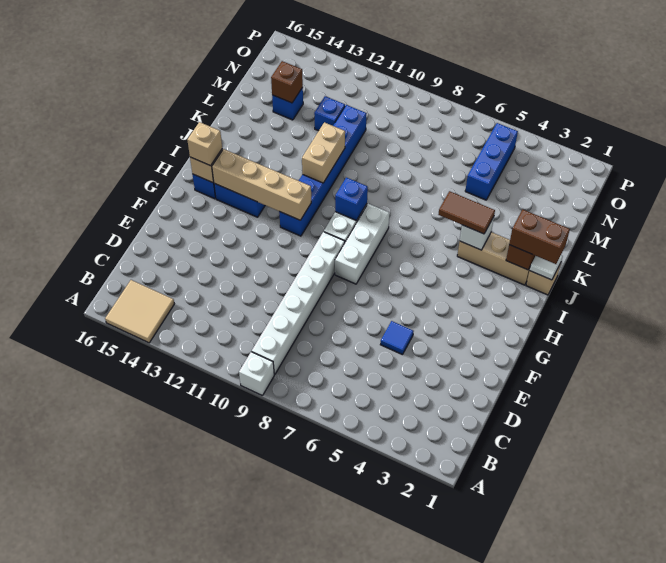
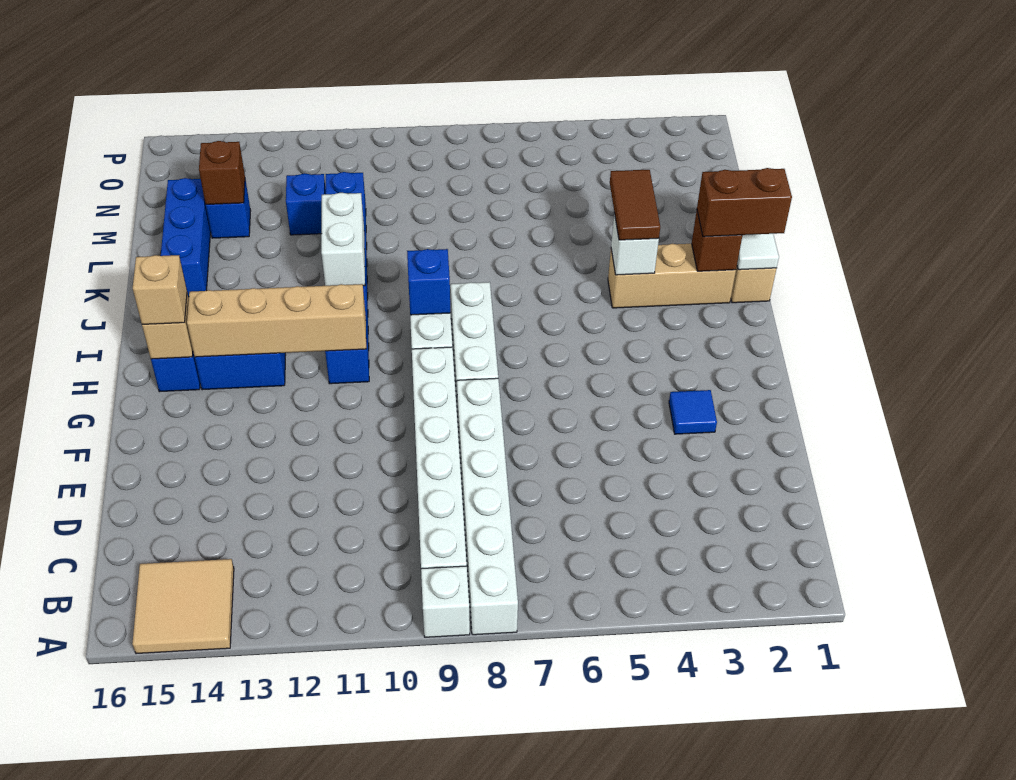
none -> white brick A8:F8 level 1
blue tile E5 level 1 -> blue tile F3 level 1
brown tile J4:J5 level 3 -> brown tile J4:K4 level 3
tan brick J11:K11 level 2 -> white brick J11:K11 level 2
blue brick M5:O5 level 1 -> blue brick K15:M15 level 1

